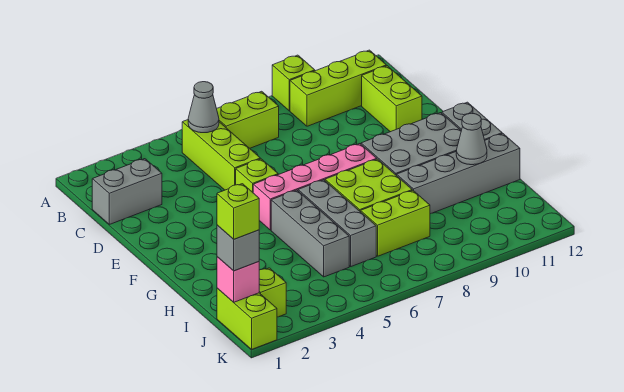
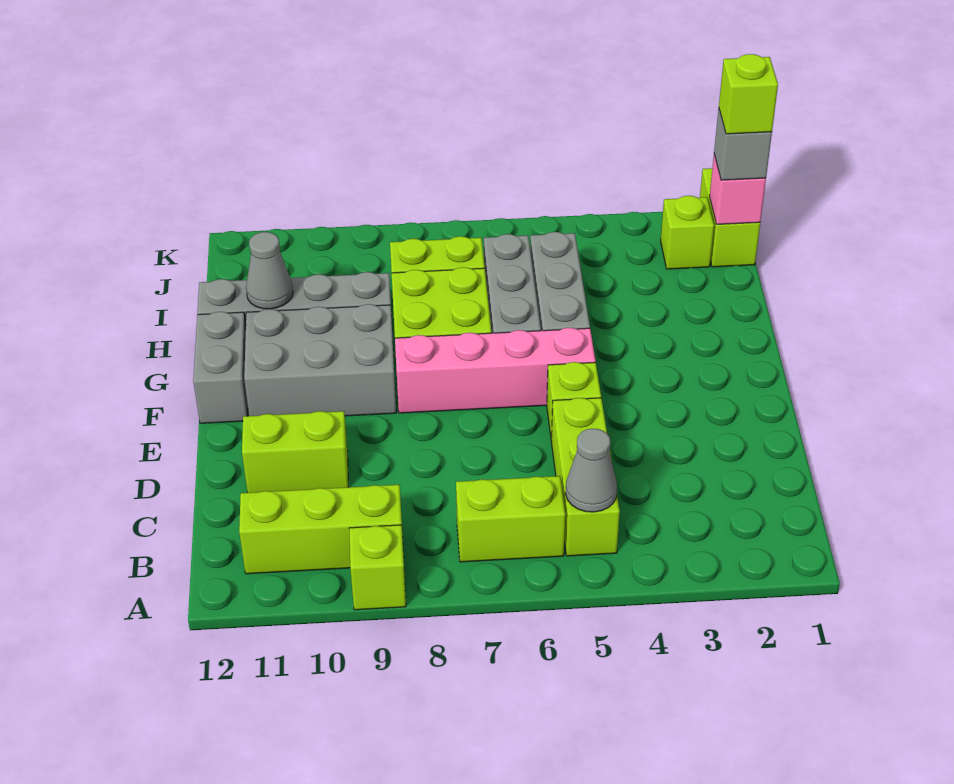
grey brick C1:C2 level 1 -> none
lime brick C11:D11 level 1 -> lime brick D10:D11 level 1

